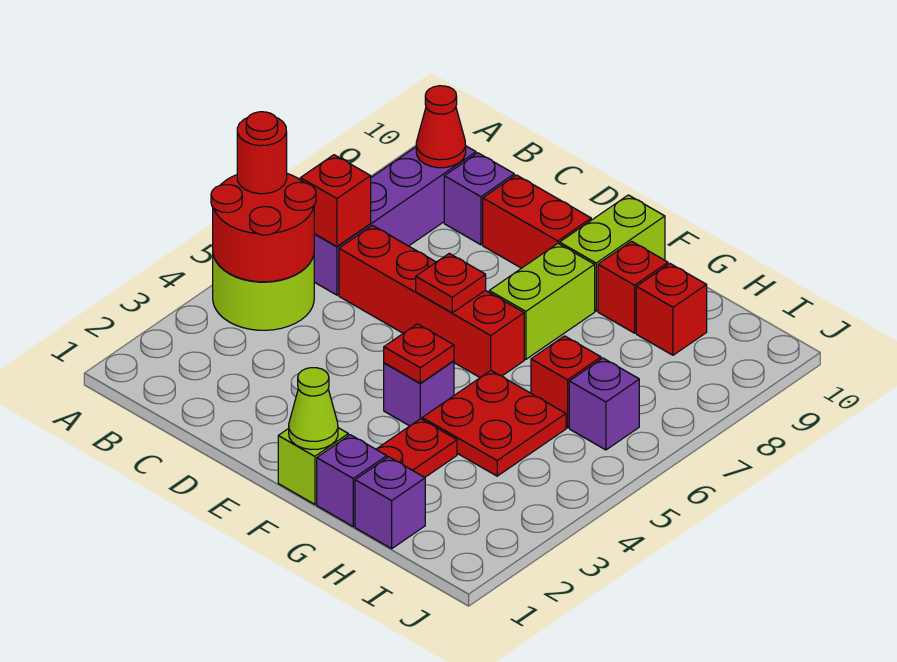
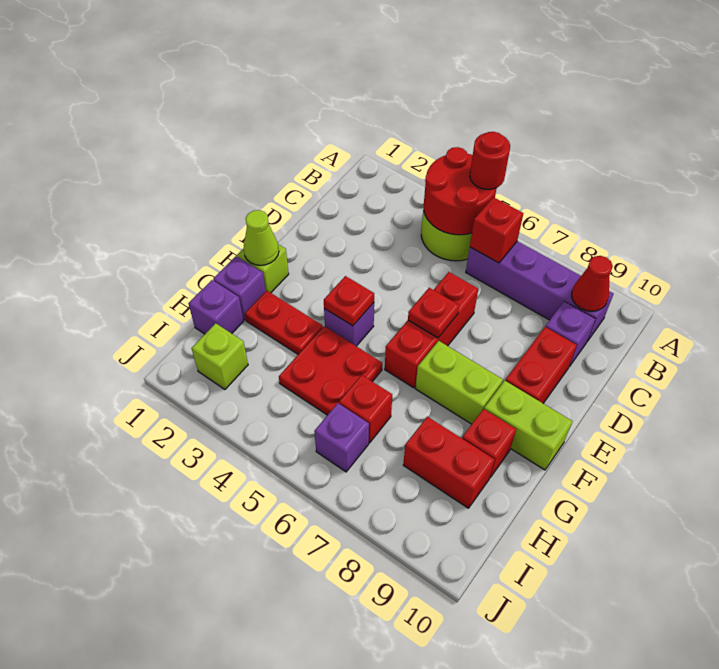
red brick C6:F6 level 1 -> red brick D6:F6 level 1
red brick H9 level 1 -> red brick H8:H9 level 1
none -> lime brick I2 level 1

